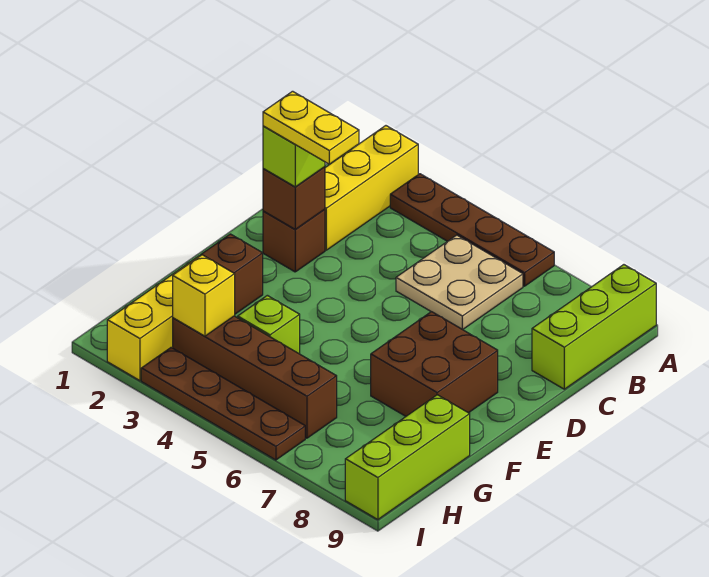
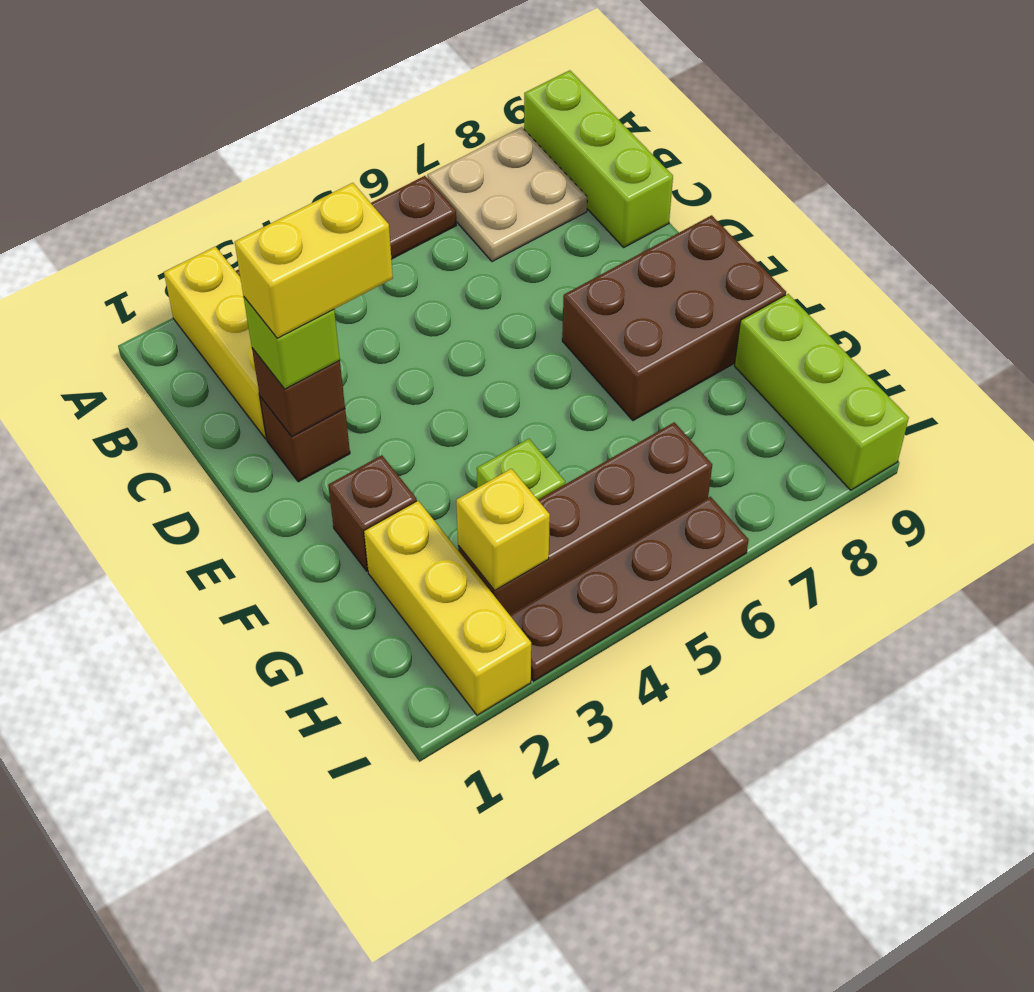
tan plate B5:C6 level 1 -> tan plate A7:B8 level 1
yellow plate D2:D3 level 4 -> yellow brick D2:D3 level 4
brown brick E7:F8 level 1 -> brown brick E7:F9 level 1

